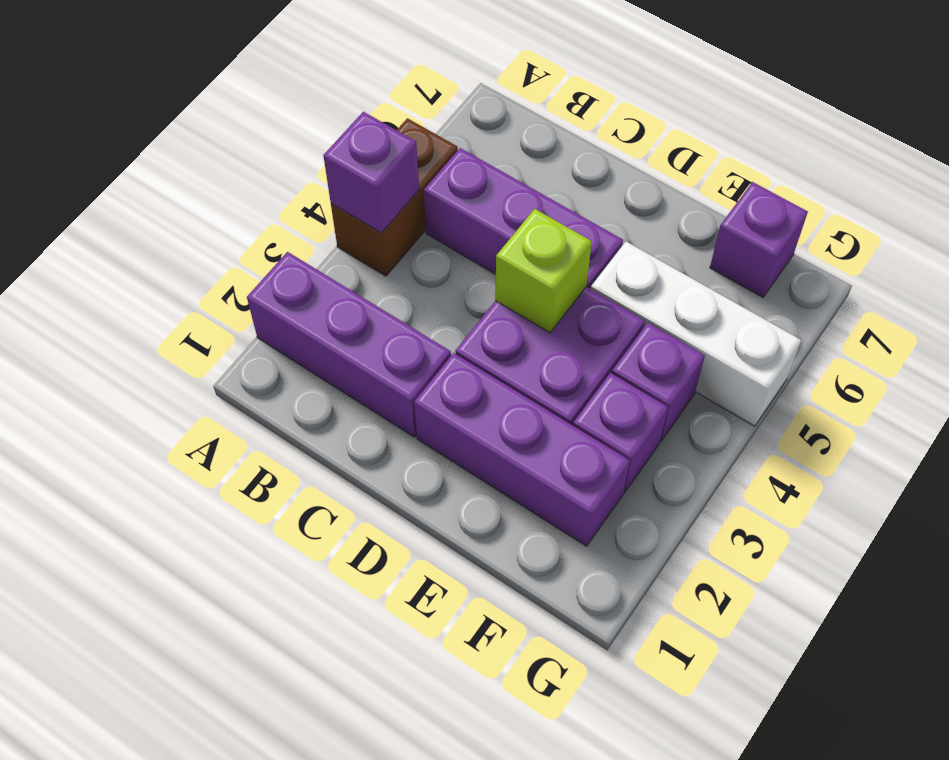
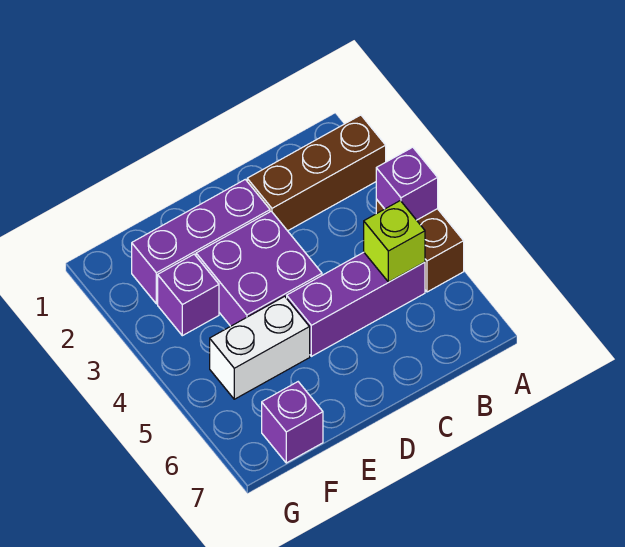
purple brick A2:C2 level 1 -> brown brick A2:C2 level 1
lime brick D4 level 2 -> lime brick B5 level 2
white brick E5:G5 level 1 -> white brick E5:F5 level 1
purple brick F4 level 1 -> none

